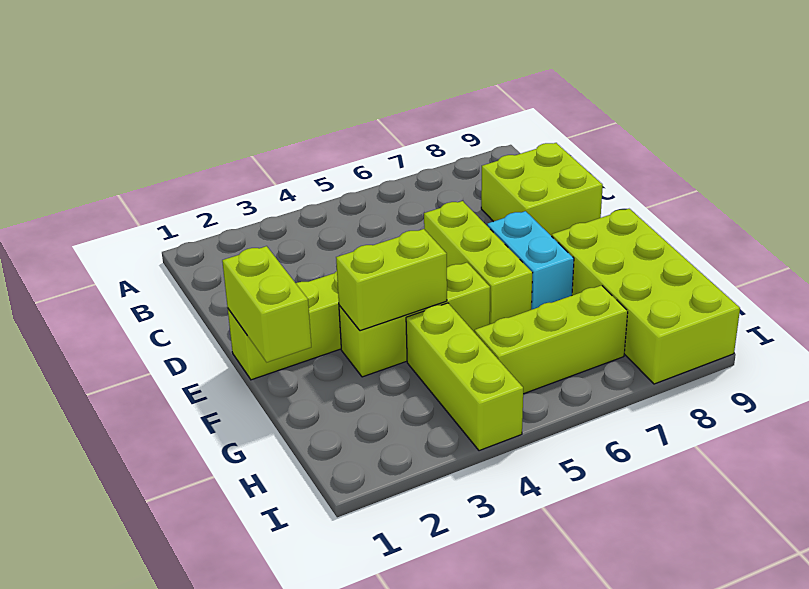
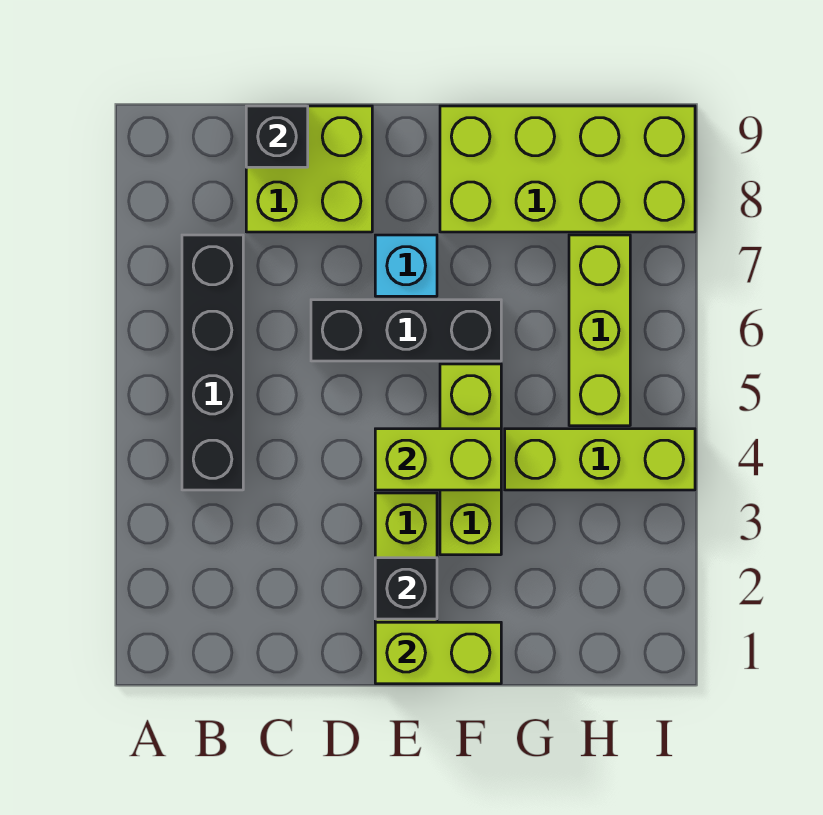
none -> black brick B4:B7 level 1
none -> black brick C9 level 2
lime brick D6:F6 level 1 -> black brick D6:F6 level 1
none -> black brick E2 level 2
cyan brick E7:F7 level 1 -> cyan brick E7 level 1
lime brick F3:F4 level 2 -> lime brick E4:F4 level 2

